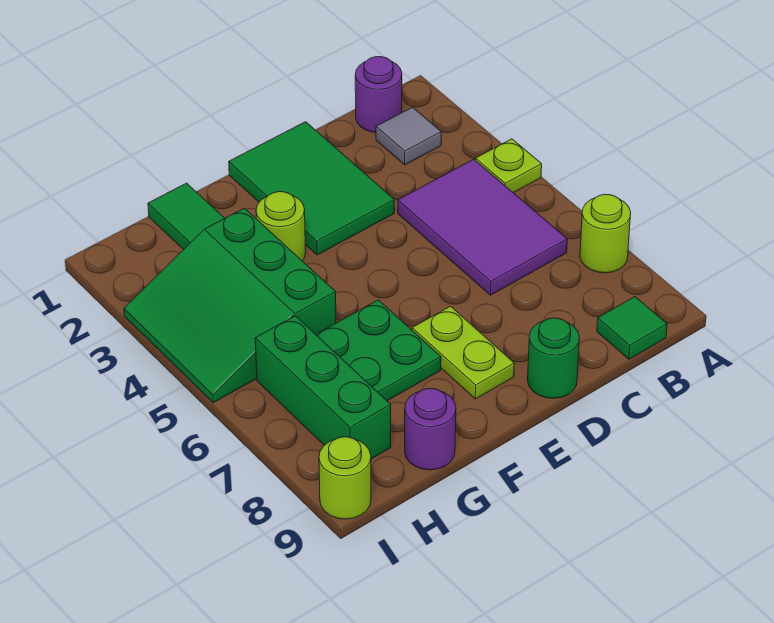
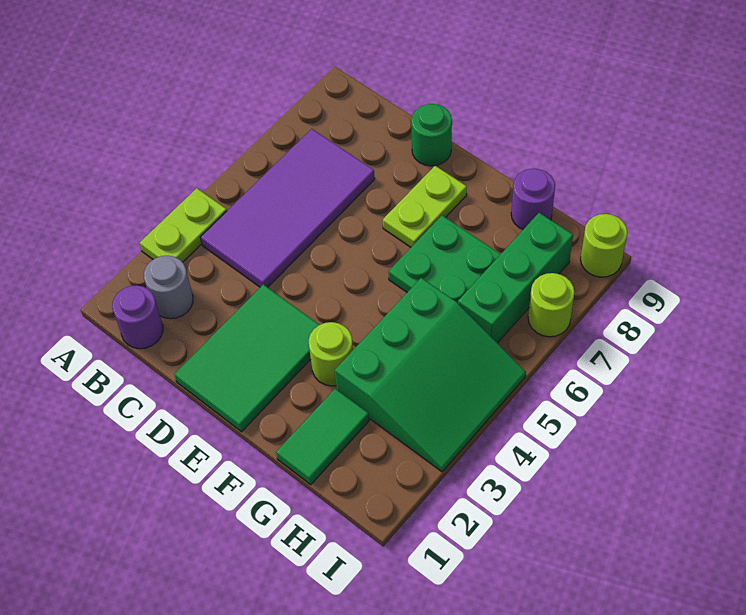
lime plate A4 level 1 -> lime plate A3:A4 level 1
lime round brick A7 level 1 -> lime round brick I7 level 1
grey tile B2 level 1 -> grey round brick B2 level 1
purple tile B4:C6 level 1 -> purple tile B4:C7 level 1
green tile B9 level 1 -> none

